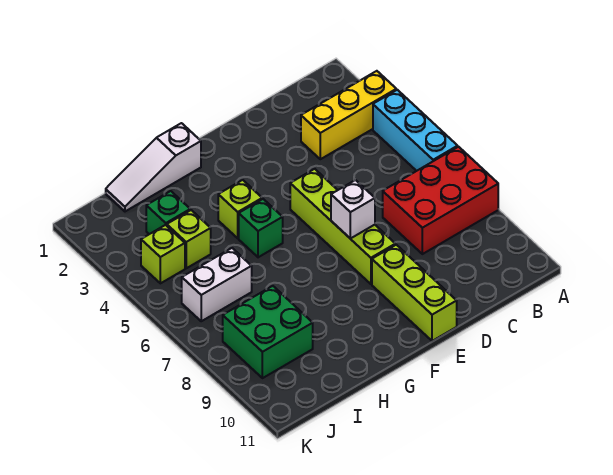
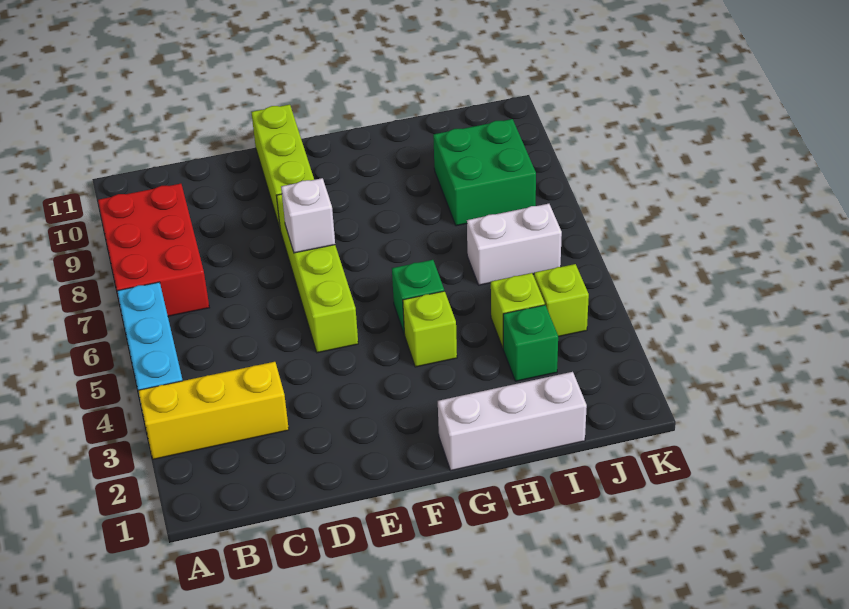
red brick A7:C8 level 1 -> red brick A7:B9 level 1
white slope G1:I1 level 1 top G -> white brick G1:I1 level 1

